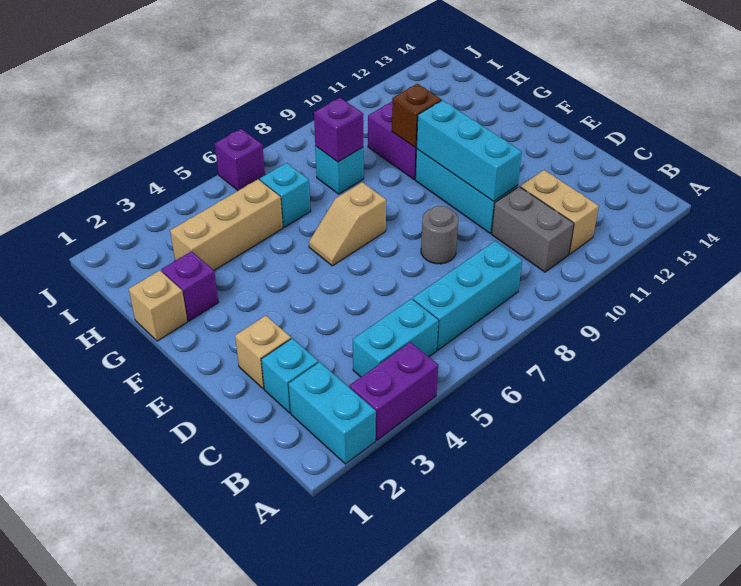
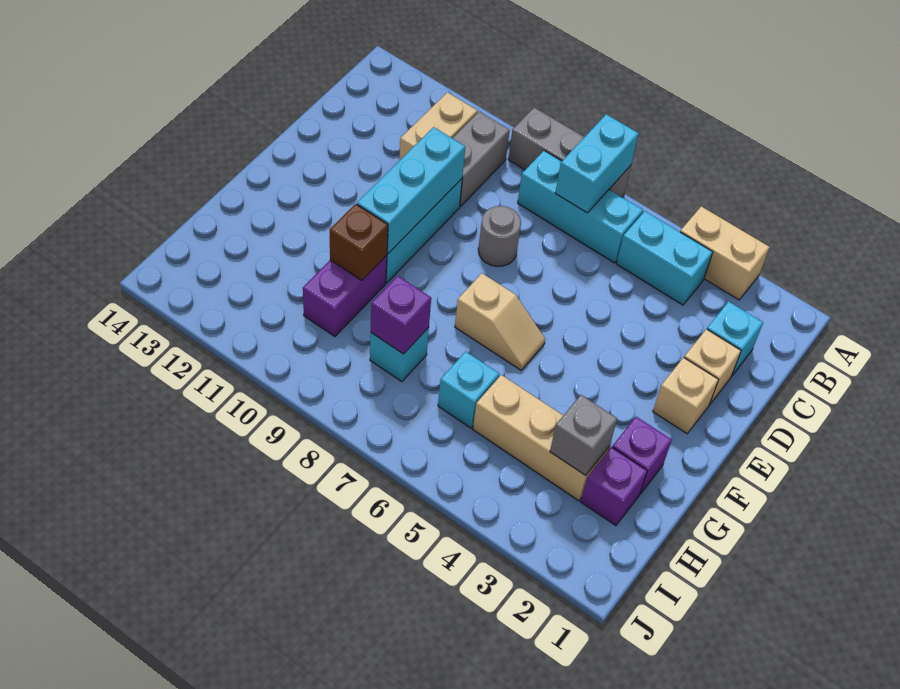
cyan brick A2:B2 level 1 -> cyan brick A7:B7 level 2
purple brick A3:A4 level 1 -> tan brick A3:A4 level 1
none -> grey brick A7:A9 level 1
tan brick G1 level 1 -> tan brick E2 level 1
none -> grey brick H3 level 2
purple brick J6 level 1 -> purple brick H2 level 1

